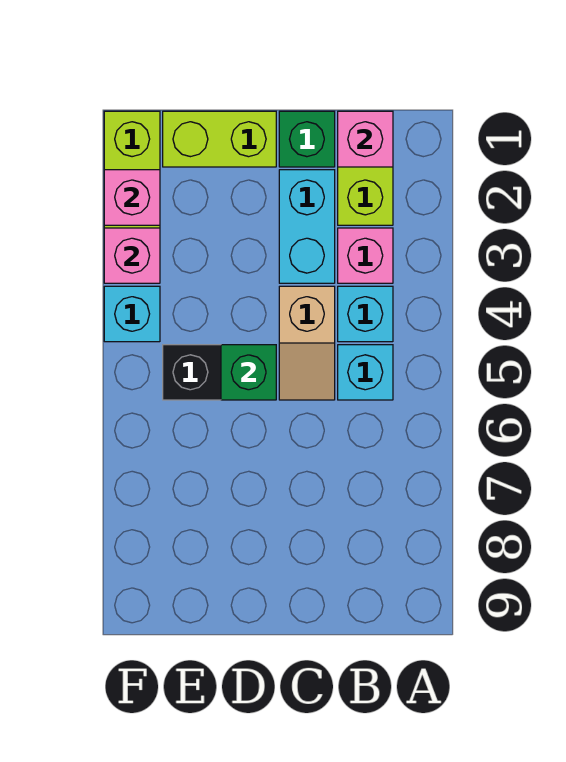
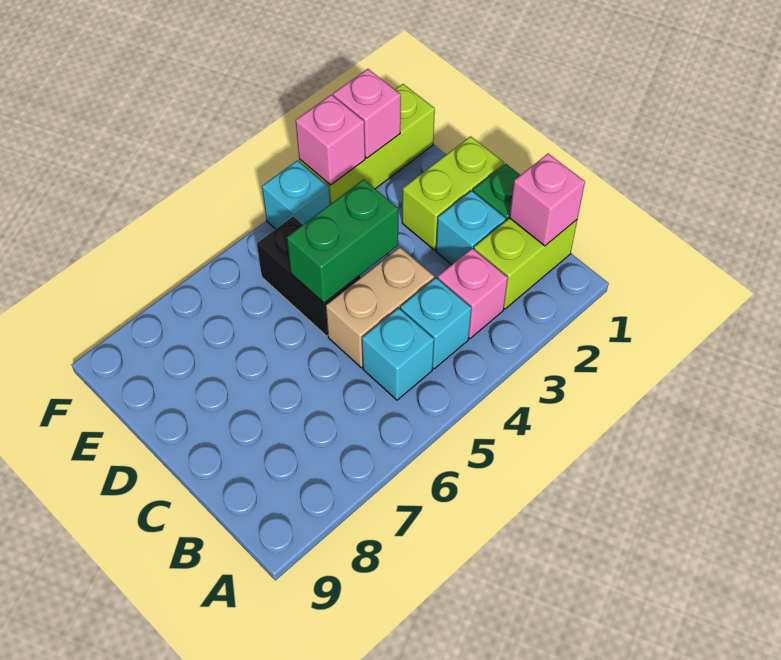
cyan brick C2:C3 level 1 -> cyan brick C2 level 1
tan slope C4:C5 level 1 top 4 -> tan brick C4:C5 level 1
lime brick D1:E1 level 1 -> lime brick D1:D2 level 1
green brick D5 level 2 -> green brick D4:D5 level 2

